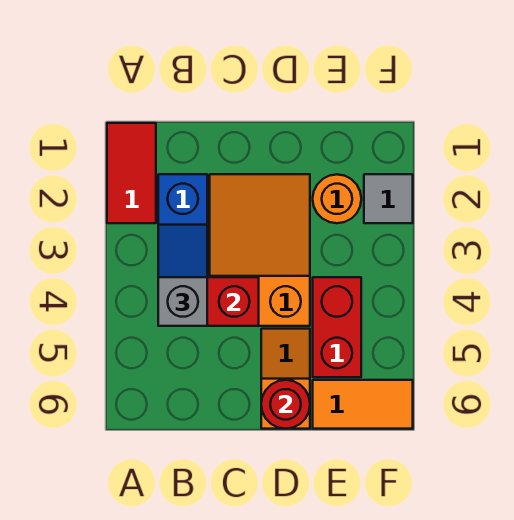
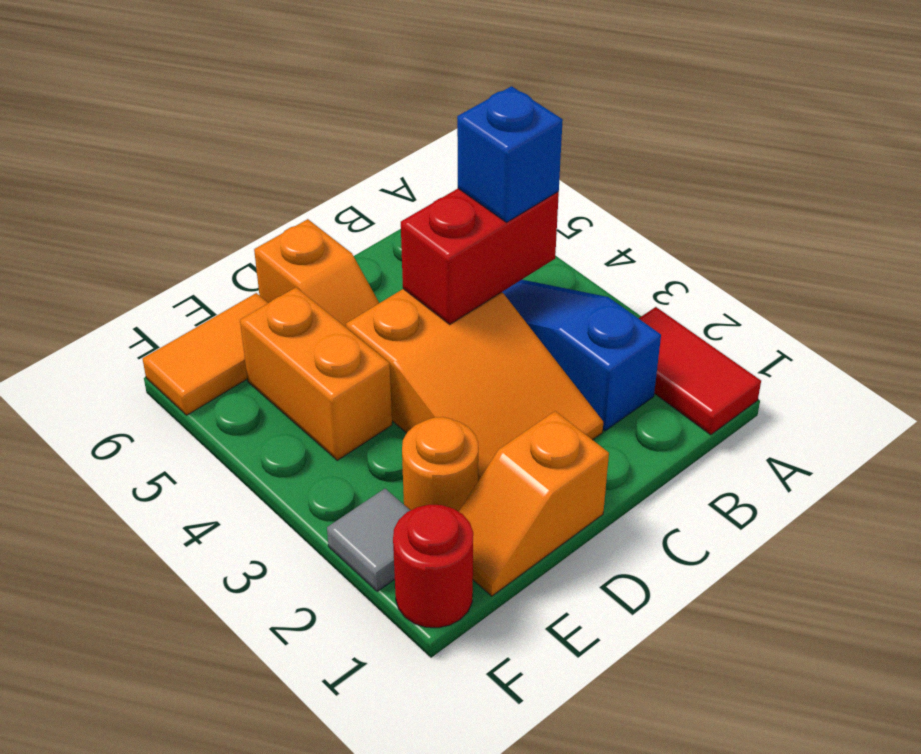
grey brick B4 level 3 -> blue brick B4 level 3
none -> orange slope D1:E1 level 1 top D
red round brick D6 level 2 -> red round brick F1 level 1
red brick E4:E5 level 1 -> orange brick E4:E5 level 1

